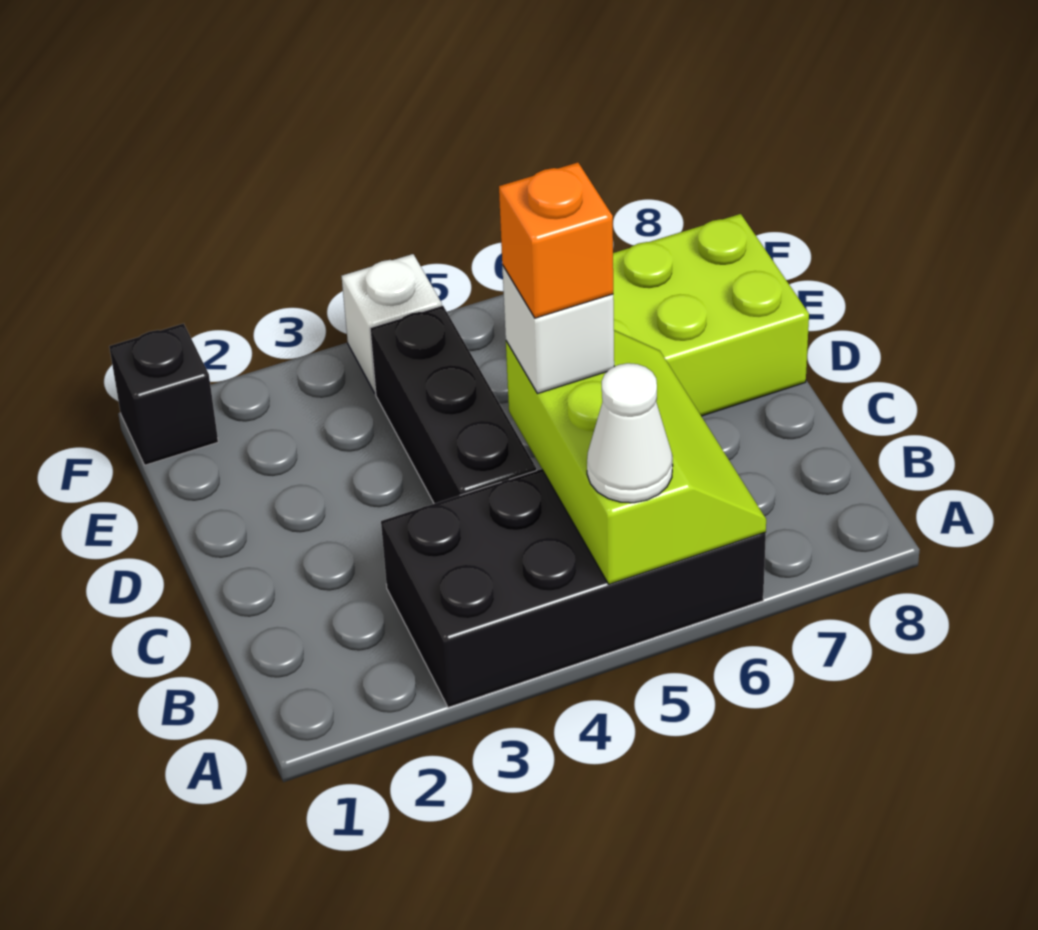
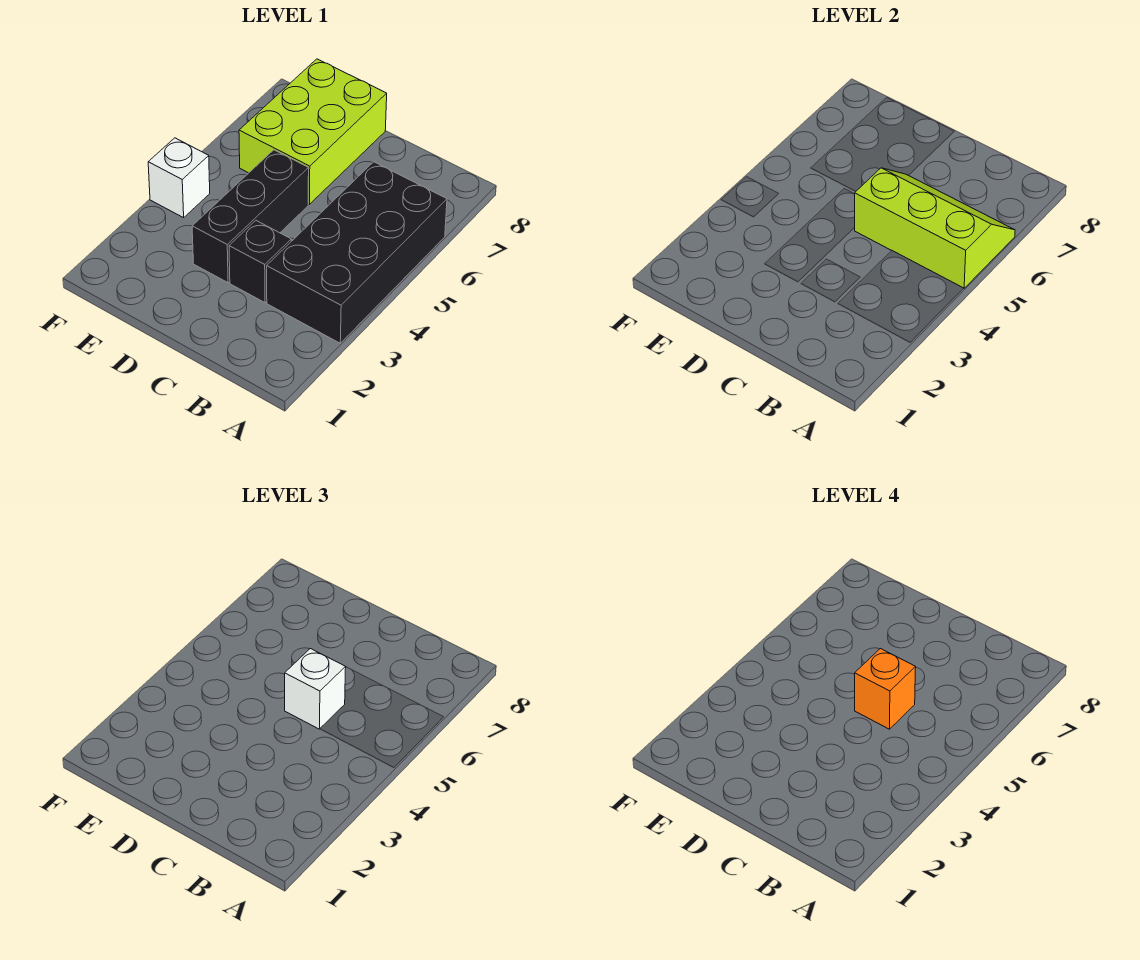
white cone A5 level 3 -> none
black brick C4:E4 level 1 -> black brick D3:D5 level 1
black brick F1 level 1 -> black brick C3 level 1

